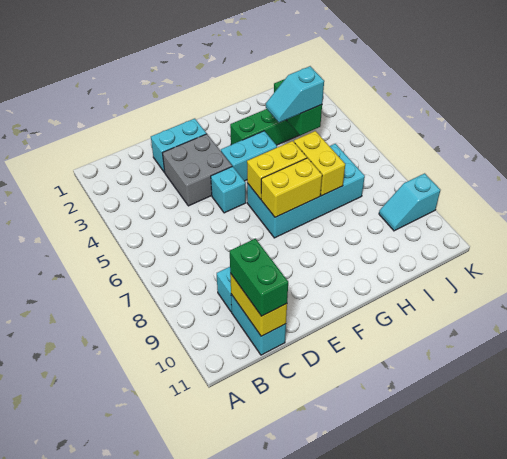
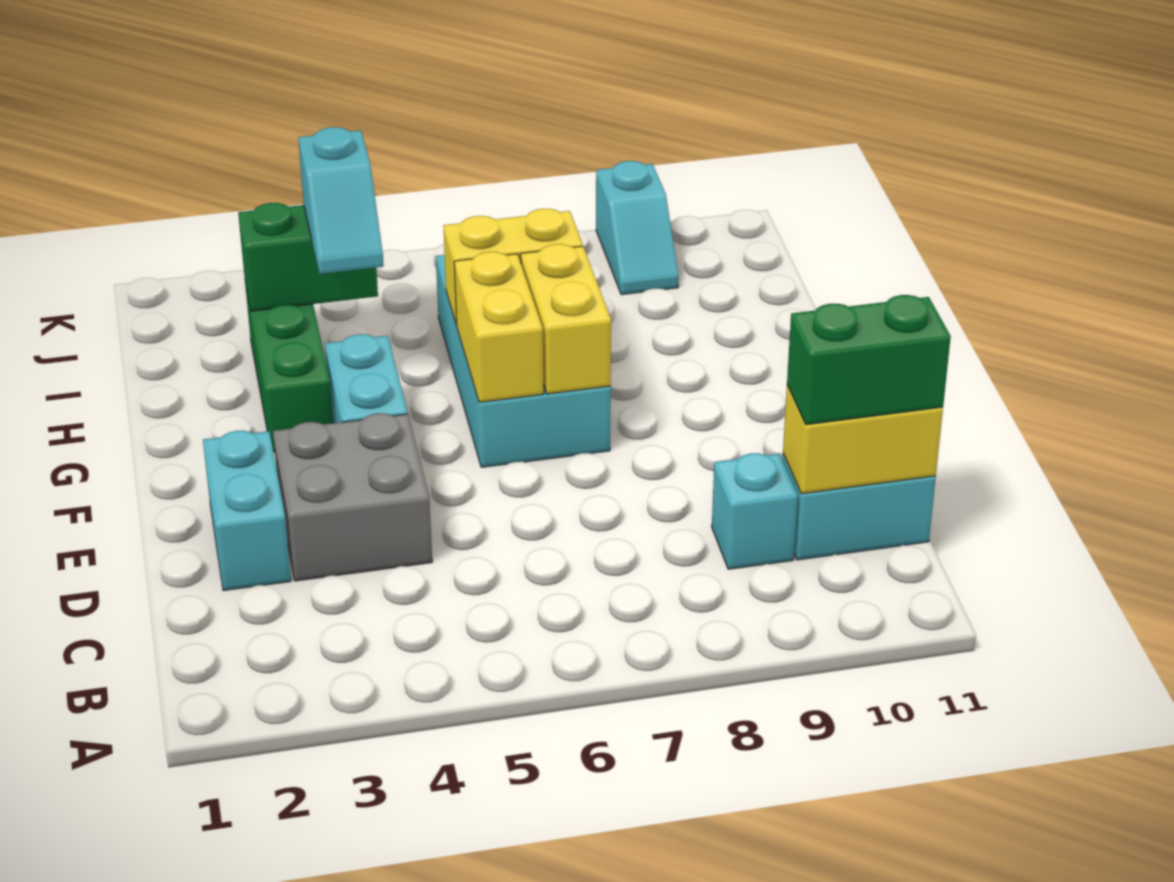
cyan brick E5 level 1 -> none

